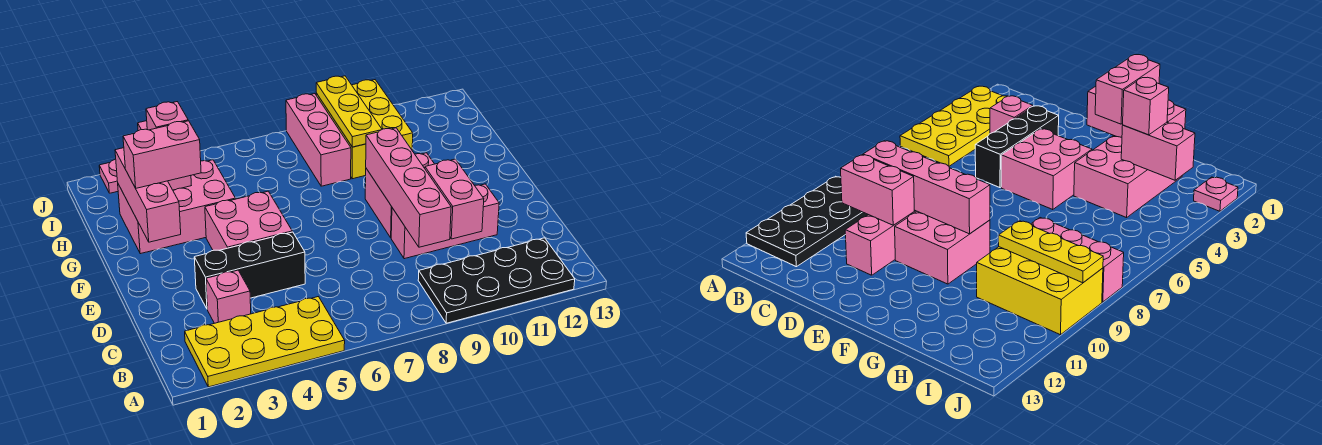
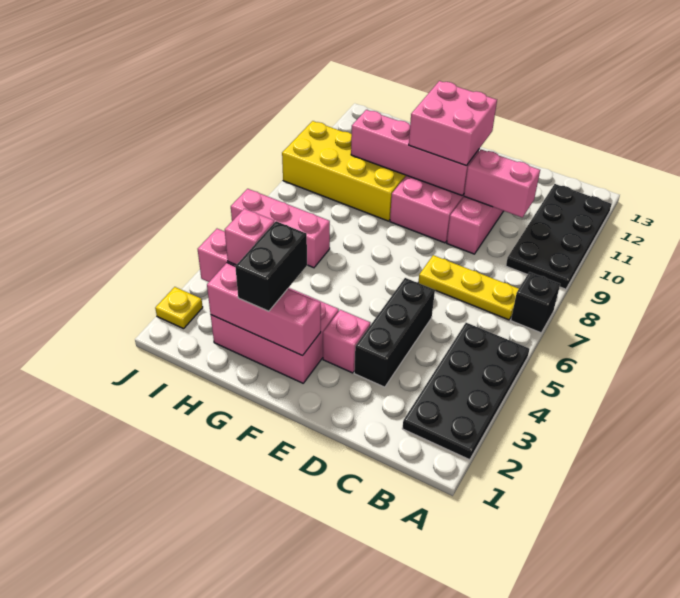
yellow plate A2:B5 level 1 -> black plate A2:B5 level 1
none -> black brick A7 level 1
pink brick C3 level 1 -> pink brick E3 level 1
pink brick C9:F9 level 2 -> pink brick E10:H10 level 2
pink brick E4:F5 level 1 -> pink brick E10:F11 level 3
pink brick G2:H4 level 1 -> pink brick F2:H3 level 1
pink brick G2:G3 level 3 -> black brick G2:G3 level 3
pink brick H8:J8 level 1 -> pink brick H6:J6 level 1
yellow brick H9:J10 level 1 -> yellow brick G9:J10 level 1
yellow plate H9:J9 level 2 -> yellow plate B7:D7 level 1
pink plate J2 level 1 -> yellow plate J2 level 1

